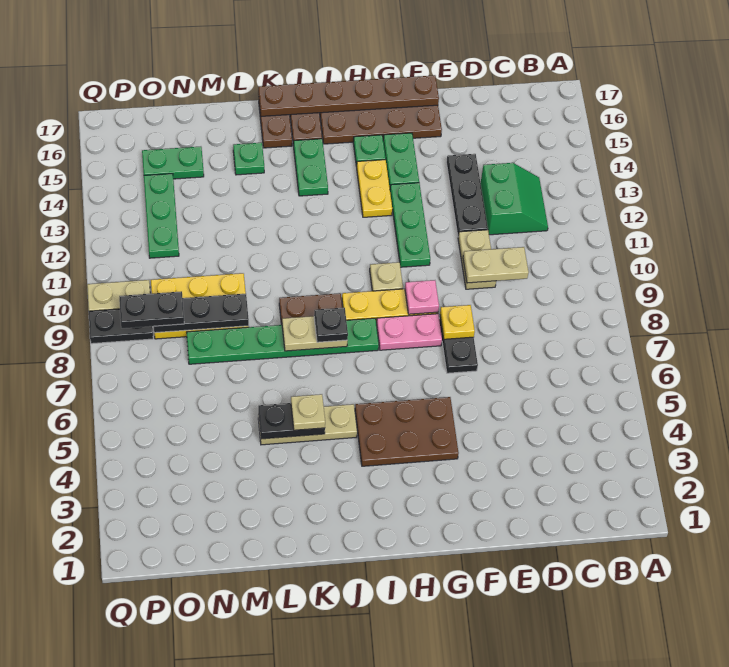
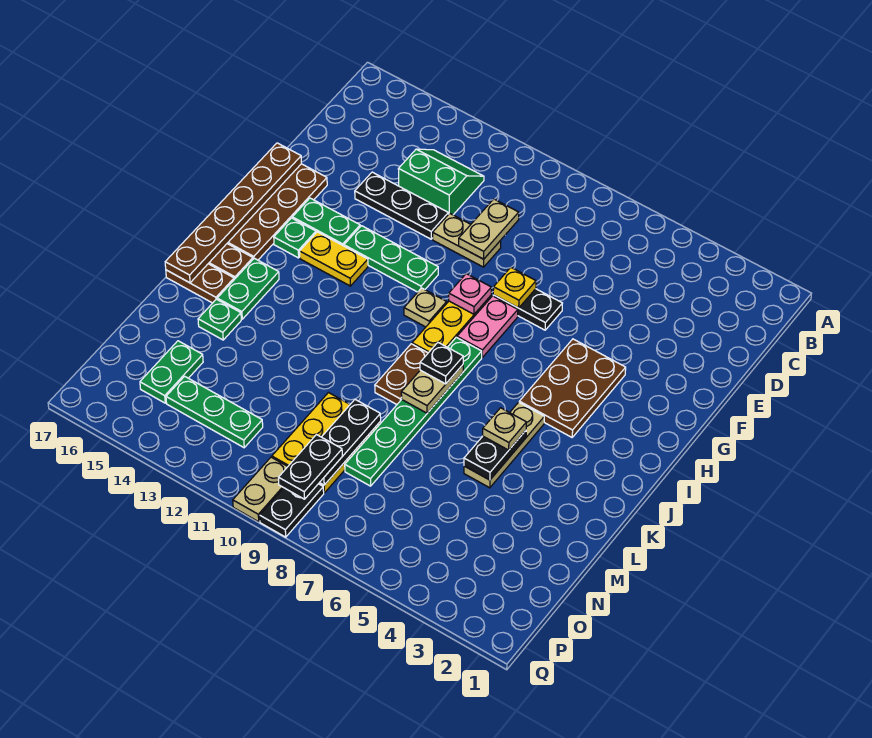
green plate J14:J15 level 1 -> green plate J15:K15 level 1

